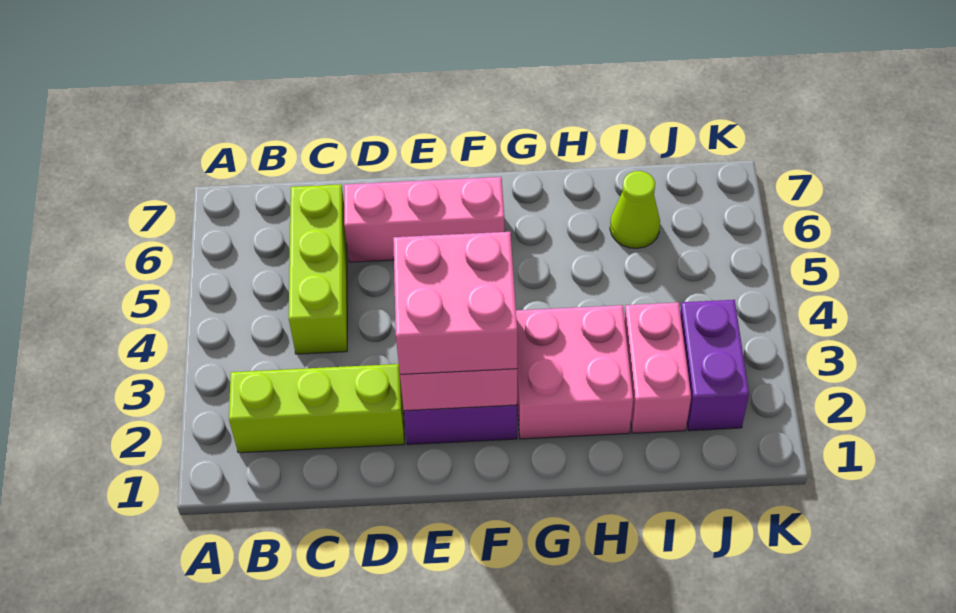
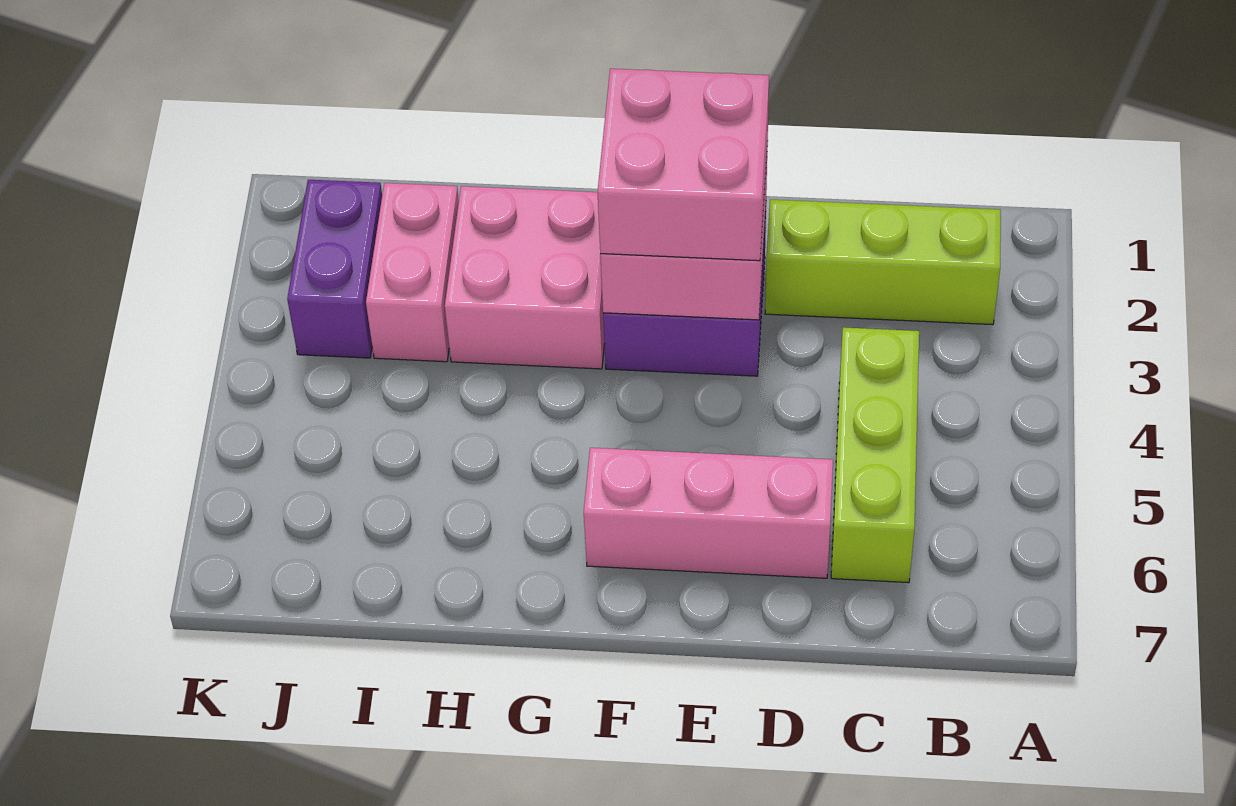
lime cone I6 level 1 -> none

